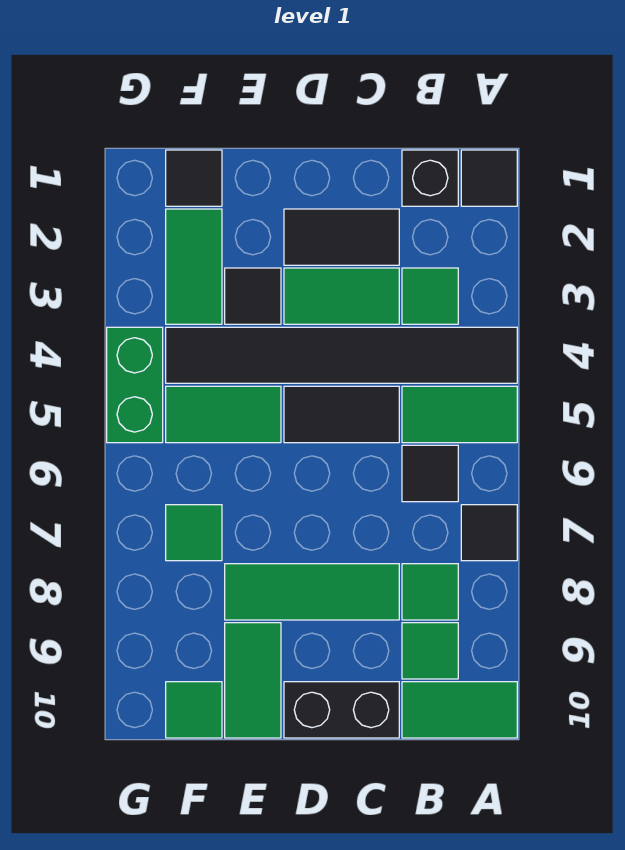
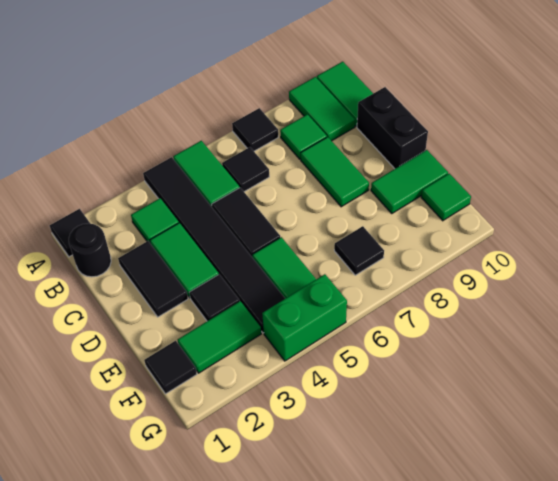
black brick B1 level 1 -> black round brick B1 level 1
green tile B9 level 1 -> green tile A9:B9 level 1
green tile C8:E8 level 1 -> green tile C8:D8 level 1
green tile F7 level 1 -> black tile F7 level 1

